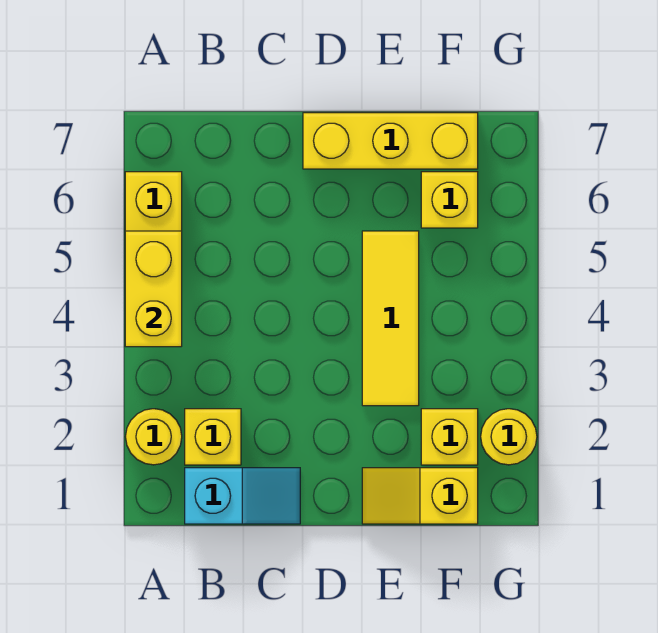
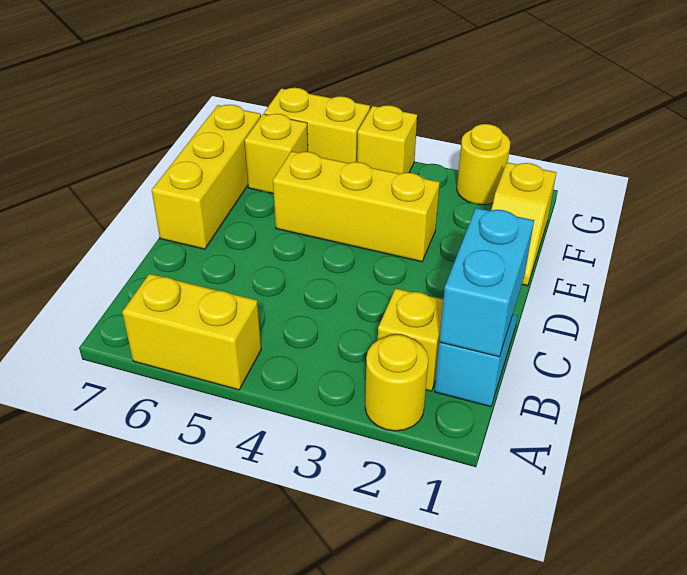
yellow brick A4:A5 level 2 -> yellow brick G5:G6 level 1
none -> cyan brick B1:C1 level 2
yellow tile E3:E5 level 1 -> yellow brick E3:E5 level 1
yellow brick F2 level 1 -> yellow brick G4 level 1

